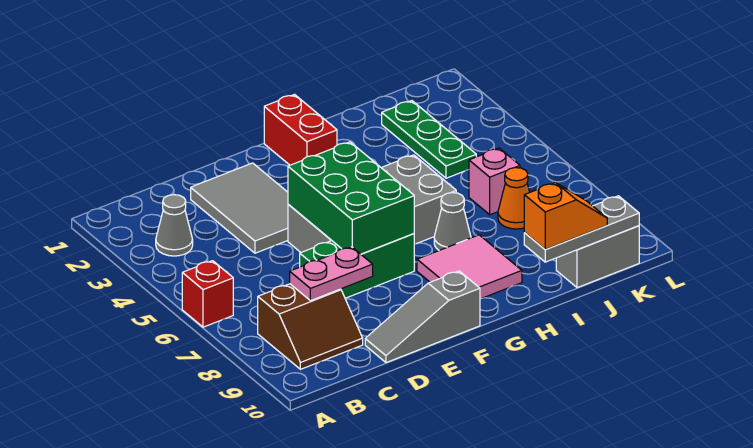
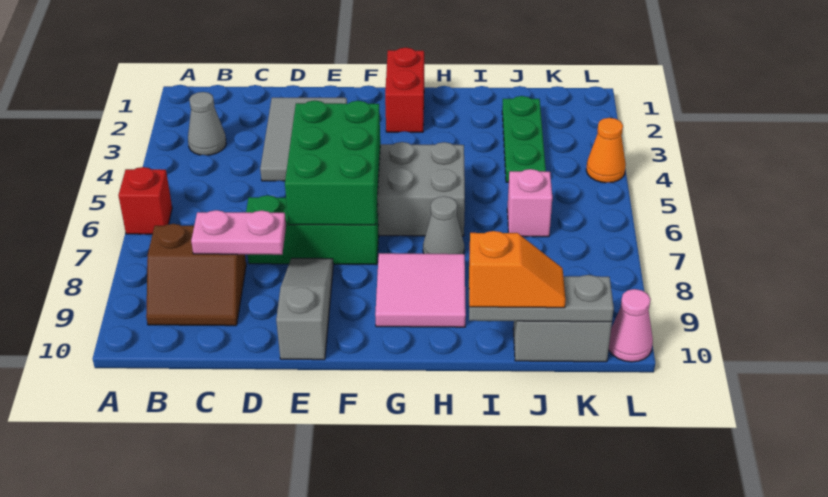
grey slope D10:F10 level 1 top F -> grey slope E8:E10 level 1 top 10
orange cone J7 level 1 -> orange cone L4 level 1
none -> pink cone L10 level 1

